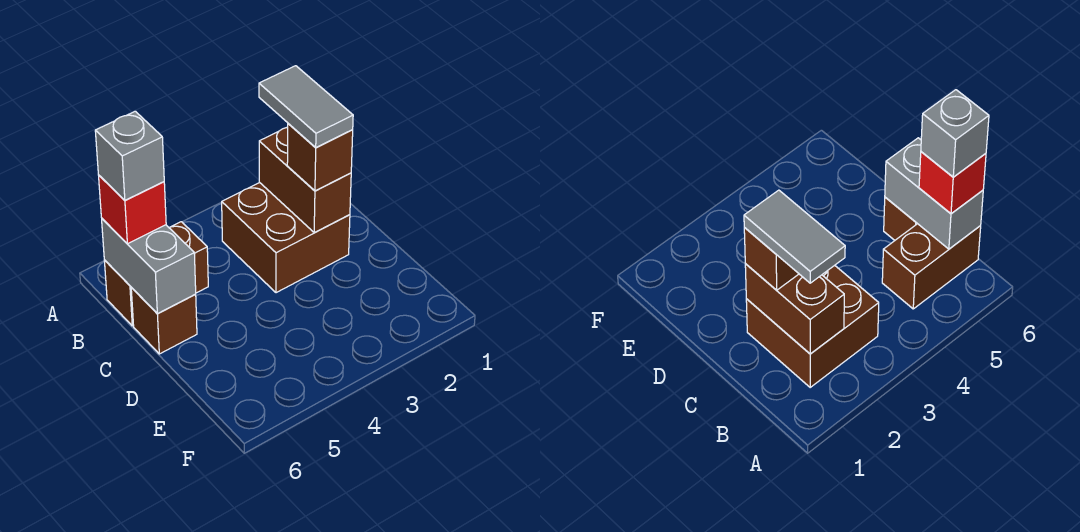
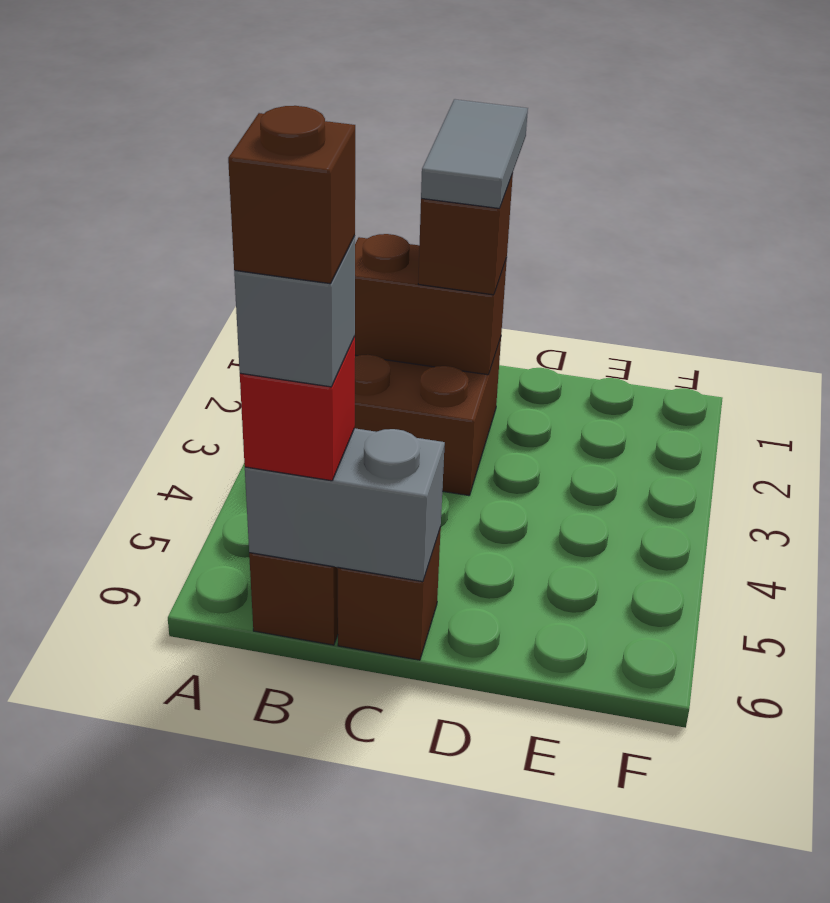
grey tile B2:C2 level 4 -> grey tile C1:C2 level 4
none -> brown brick B6 level 5

